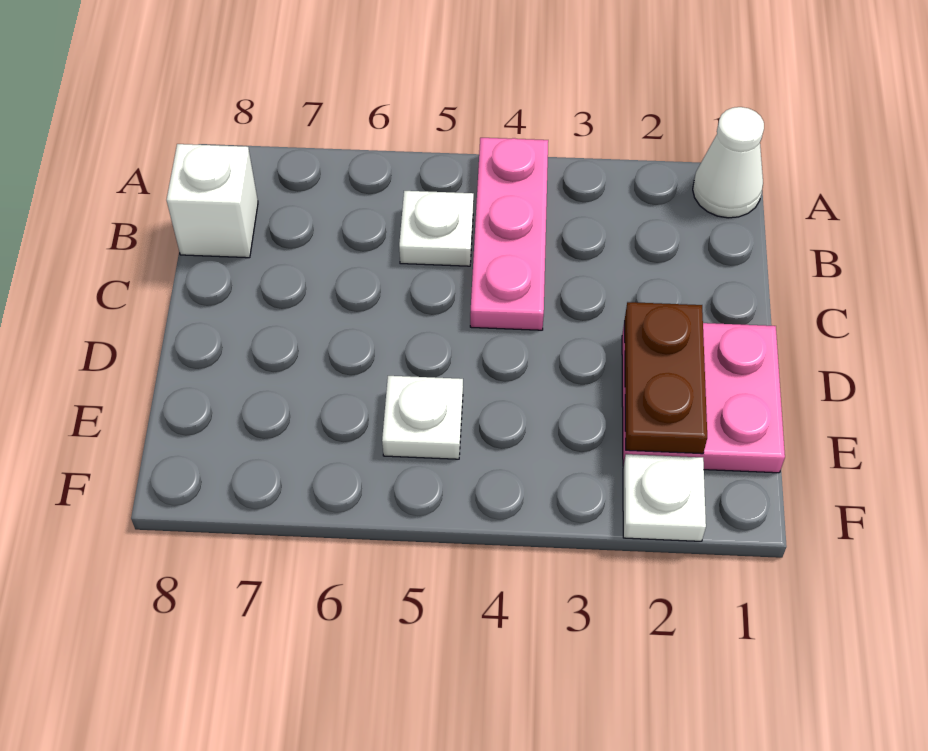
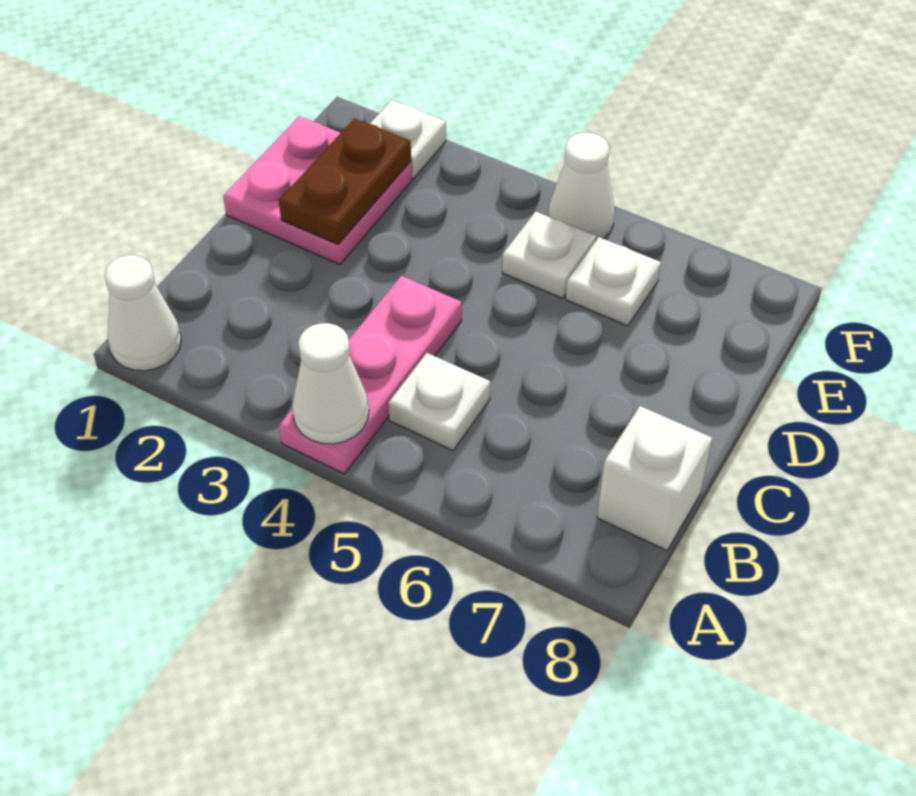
none -> white cone A4 level 2
none -> white plate E6 level 1
none -> white cone F5 level 1

